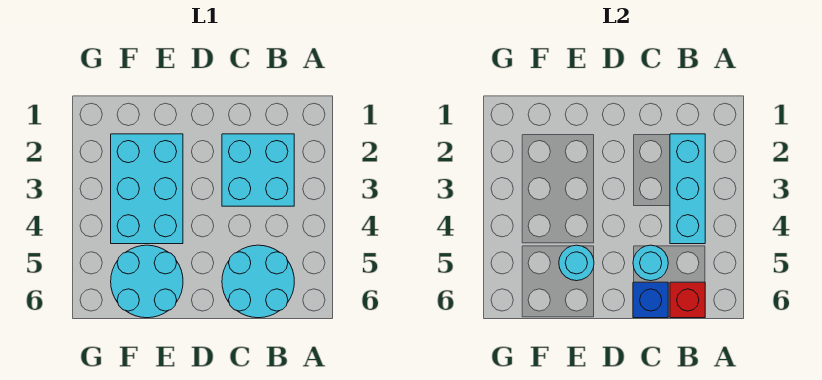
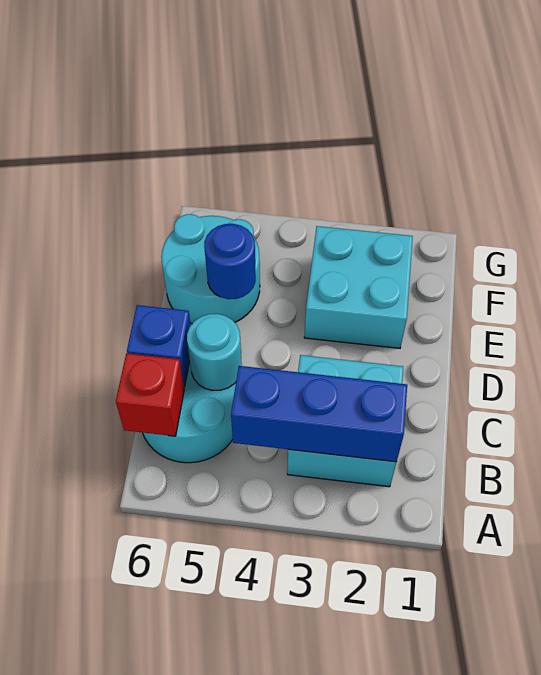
cyan brick B2:B4 level 2 -> blue brick B2:B4 level 2
cyan brick E2:F4 level 1 -> cyan brick E2:F3 level 1
cyan round brick E5 level 2 -> blue round brick E5 level 2

